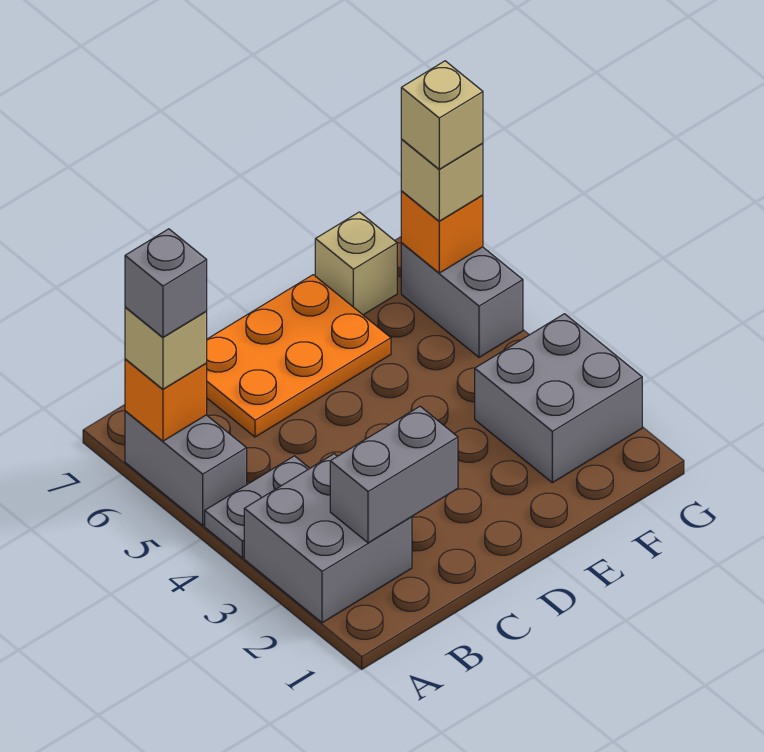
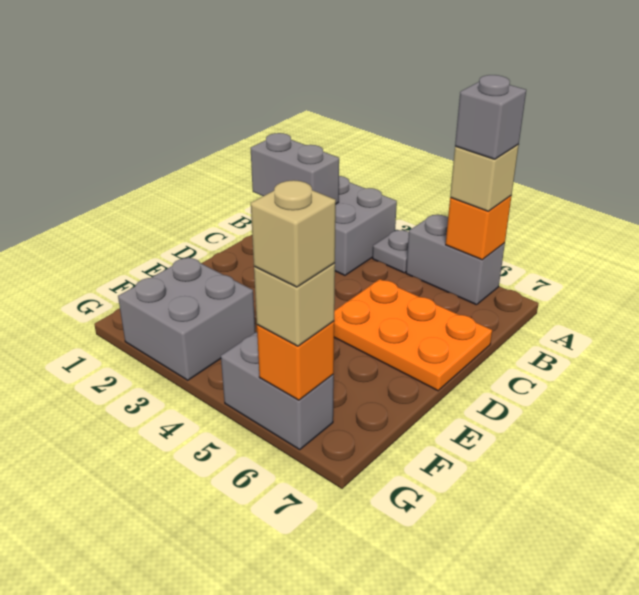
grey plate A4:B4 level 1 -> grey plate A4 level 1
grey brick B2:C2 level 2 -> grey brick B1:B2 level 2
orange plate C6:E7 level 1 -> orange plate C5:D7 level 1
tan brick F7 level 1 -> none

